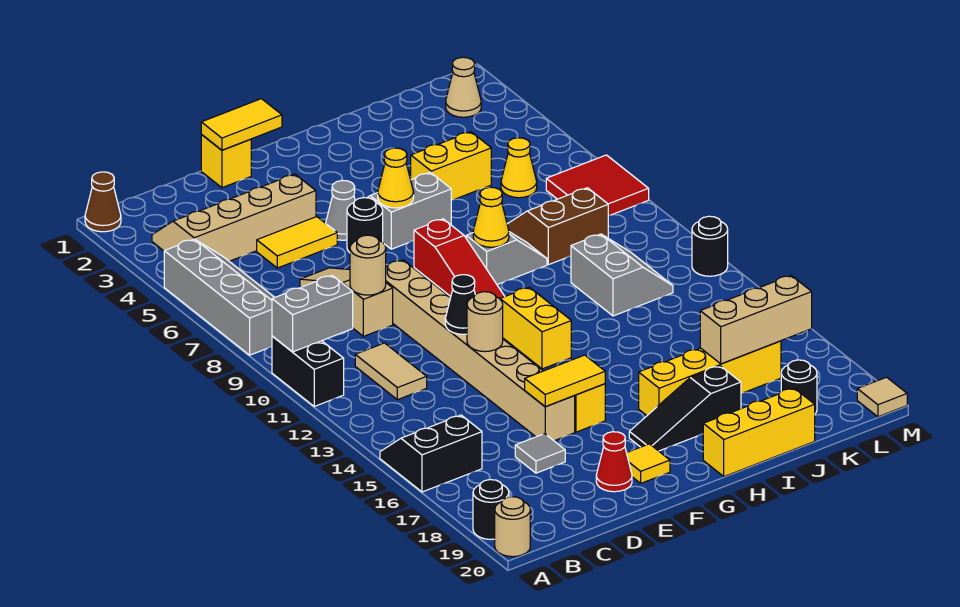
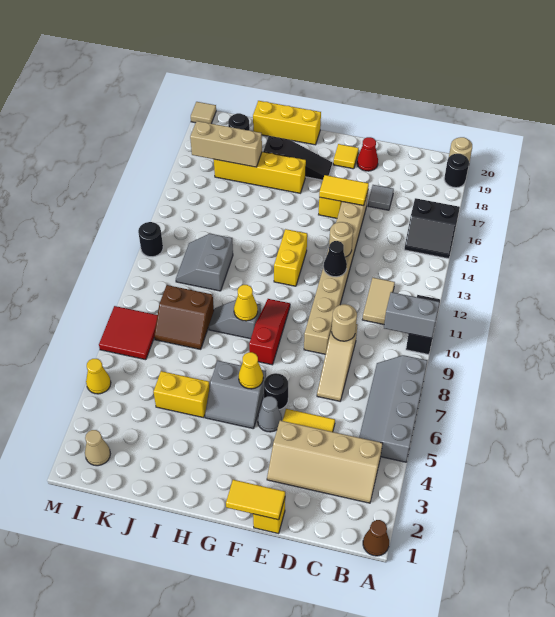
yellow cone K6 level 1 -> yellow cone M5 level 1

